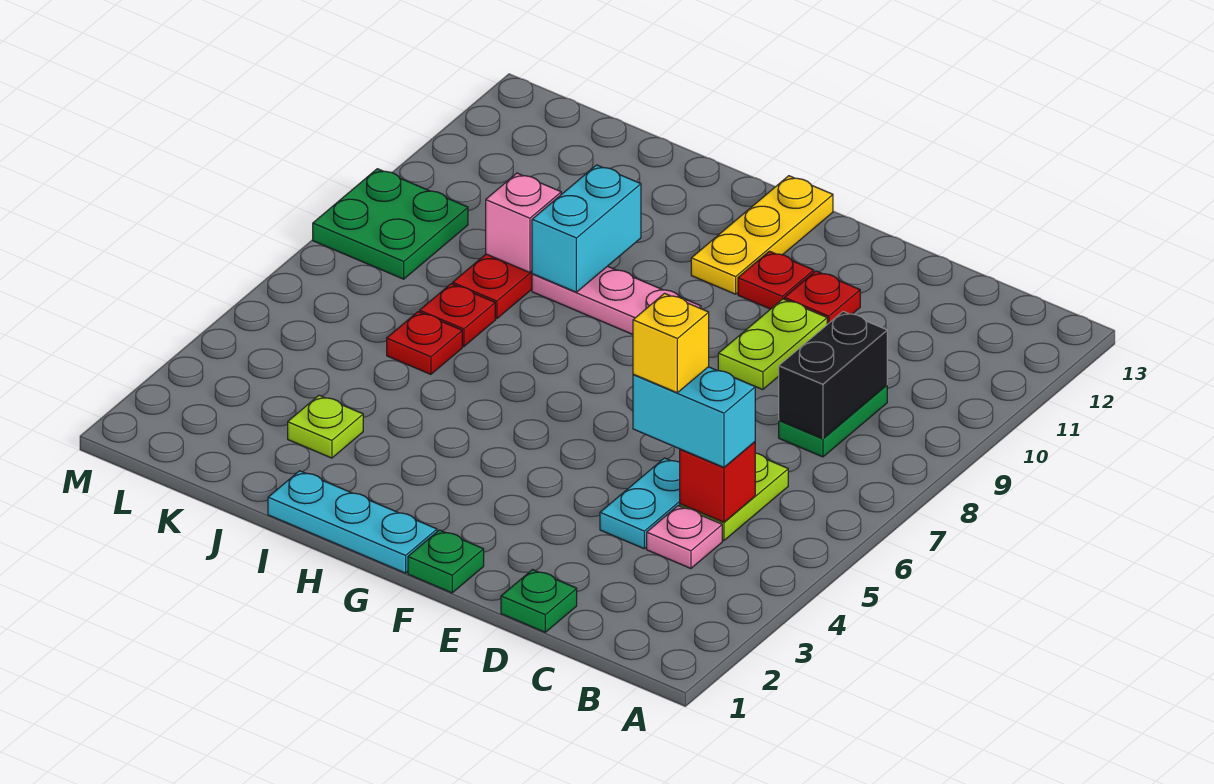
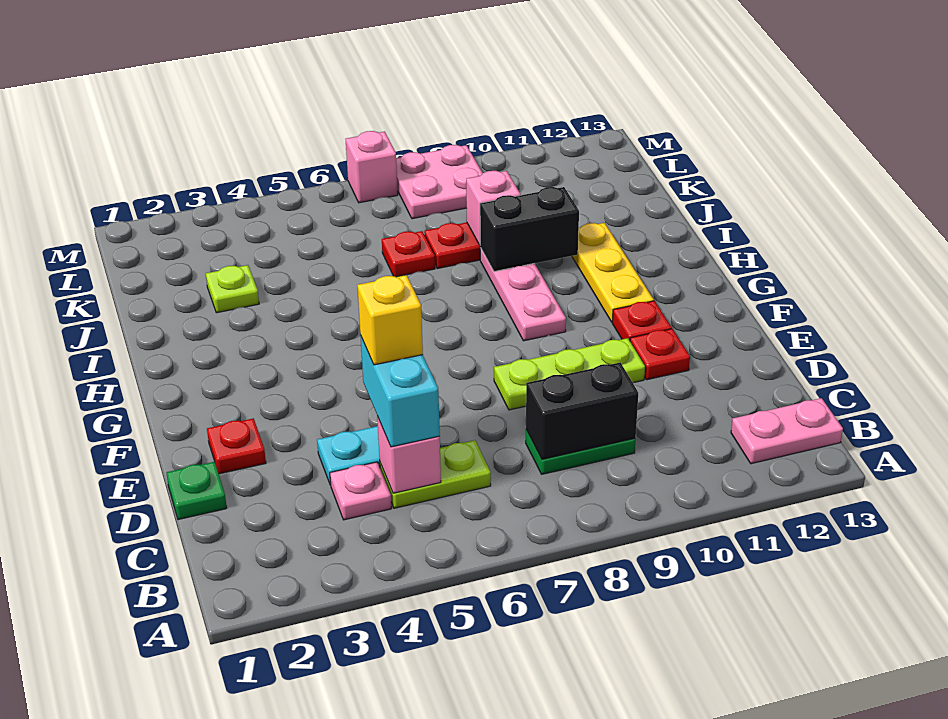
none -> pink plate B12:B13 level 1
red brick C5 level 2 -> pink brick C5 level 2
lime plate E9:E10 level 1 -> lime plate E8:E10 level 1
green plate F1 level 1 -> none
cyan plate G1:I1 level 1 -> none
yellow plate G11:G13 level 1 -> yellow plate G11:I11 level 1
cyan brick I9:I10 level 2 -> black brick I9:I10 level 2
red plate J6 level 1 -> red plate E2 level 1
green plate L8:M9 level 1 -> pink plate L8:M9 level 1
none -> pink brick M7 level 1

